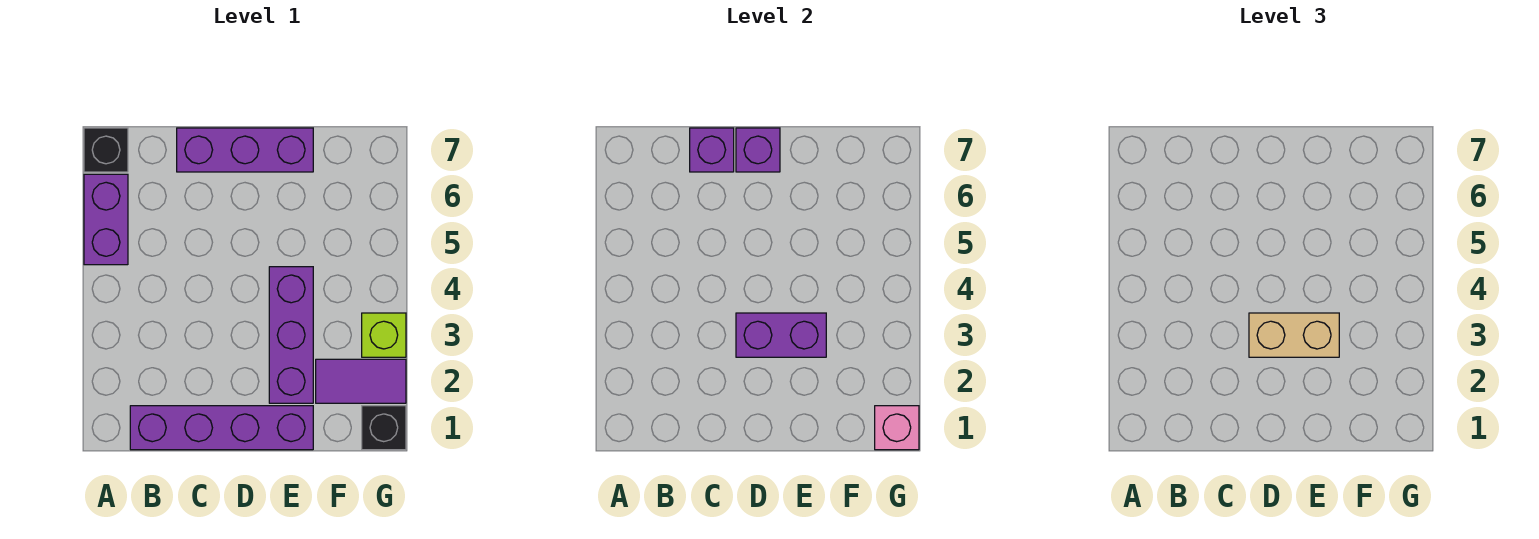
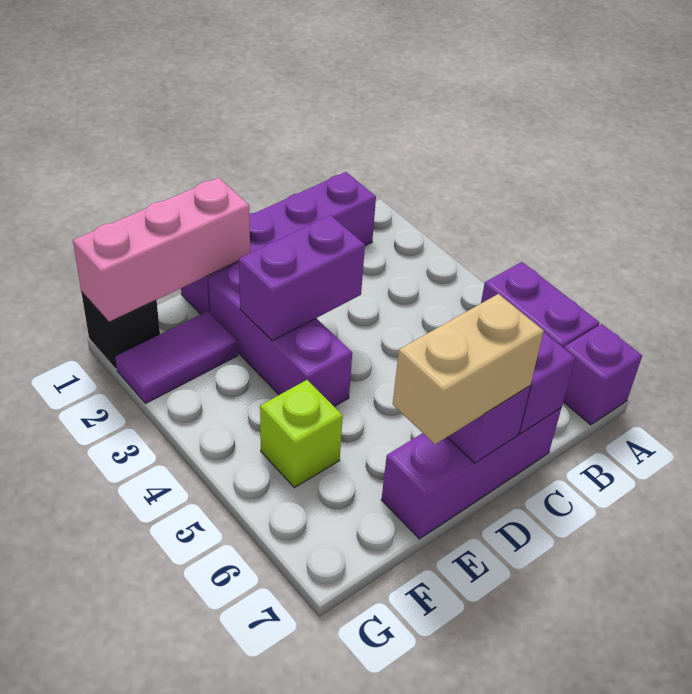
black brick A7 level 1 -> purple brick A7 level 1
tan brick D3:E3 level 3 -> tan brick D7:E7 level 3
pink brick G1 level 2 -> pink brick E1:G1 level 2
lime brick G3 level 1 -> lime brick F5 level 1

